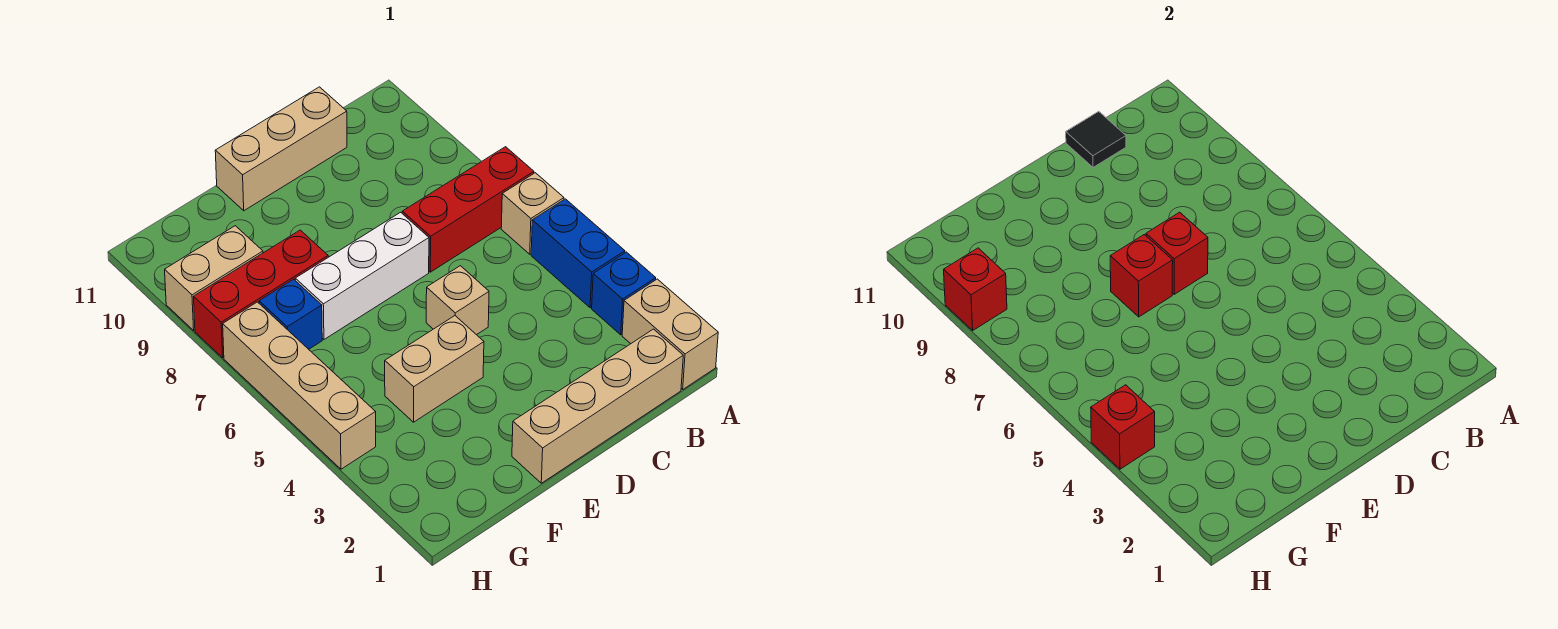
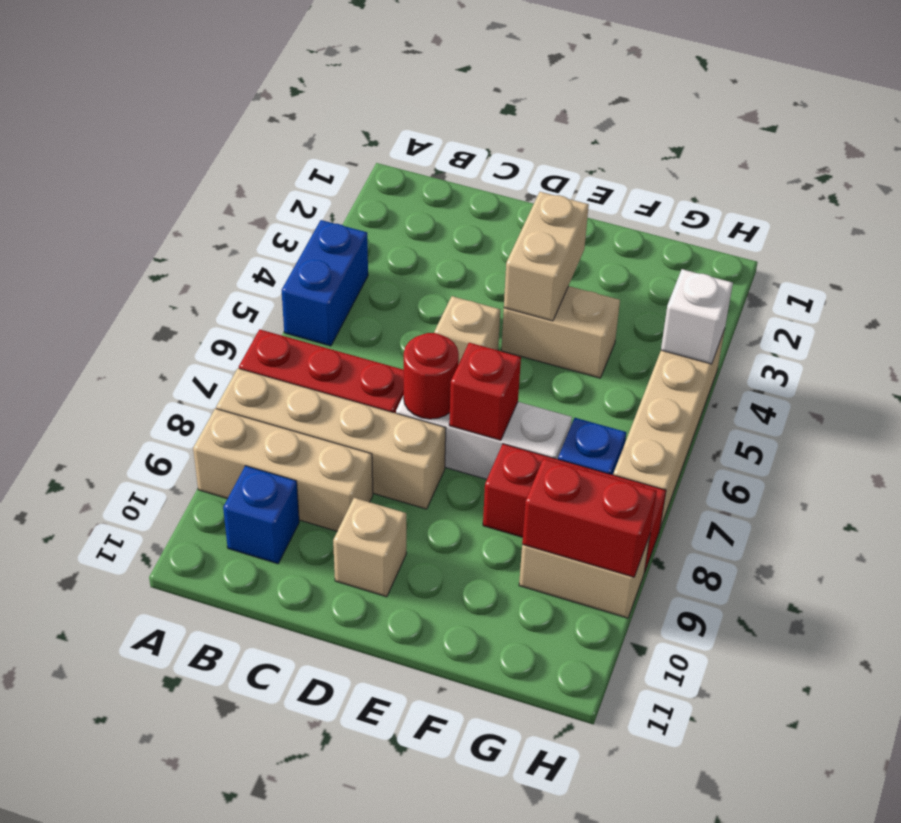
tan brick A1:A2 level 1 -> tan brick E3:E4 level 2
blue brick A3 level 1 -> blue brick B10 level 1
tan brick A6 level 1 -> tan brick D10 level 1
tan brick B1:E1 level 1 -> tan brick A8:D8 level 1
tan brick C11:E11 level 1 -> tan brick A9:C9 level 1
black tile C11 level 2 -> none
red brick D7 level 2 -> red round brick D7 level 2
red brick H4 level 2 -> white brick H4 level 2
red brick H9 level 2 -> red brick G9:H9 level 2

